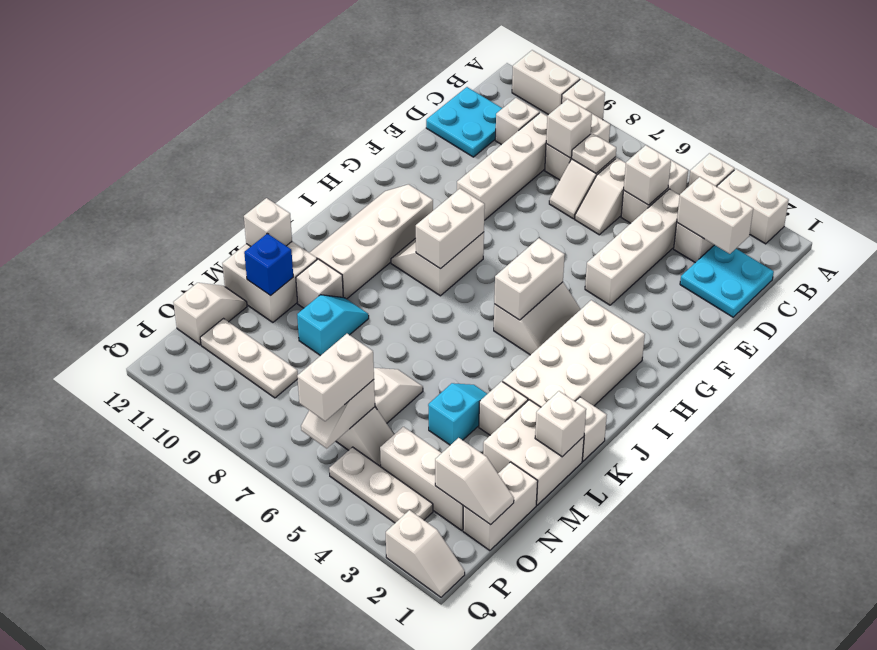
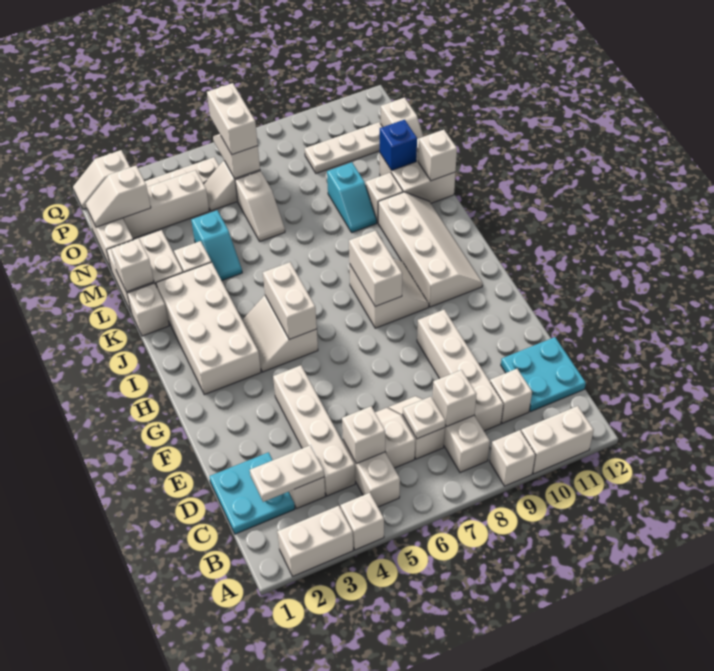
white brick C2:C3 level 2 -> white plate C2:C3 level 2

